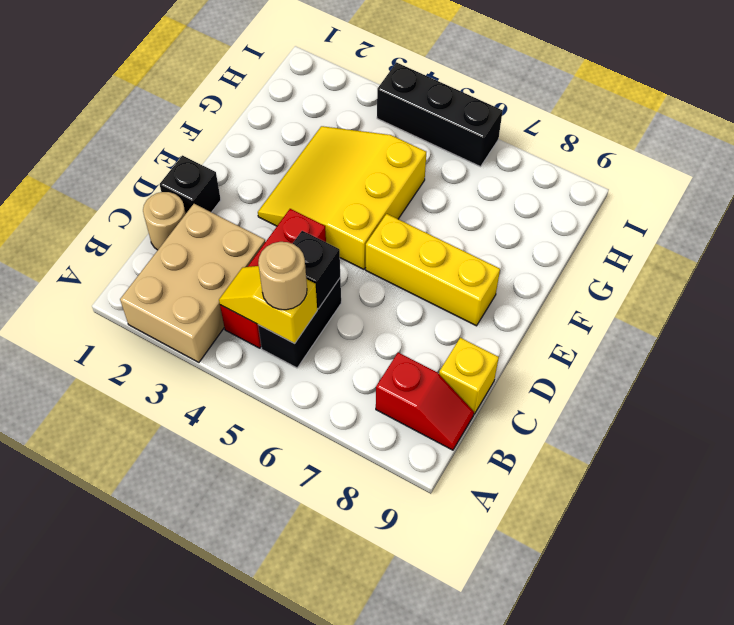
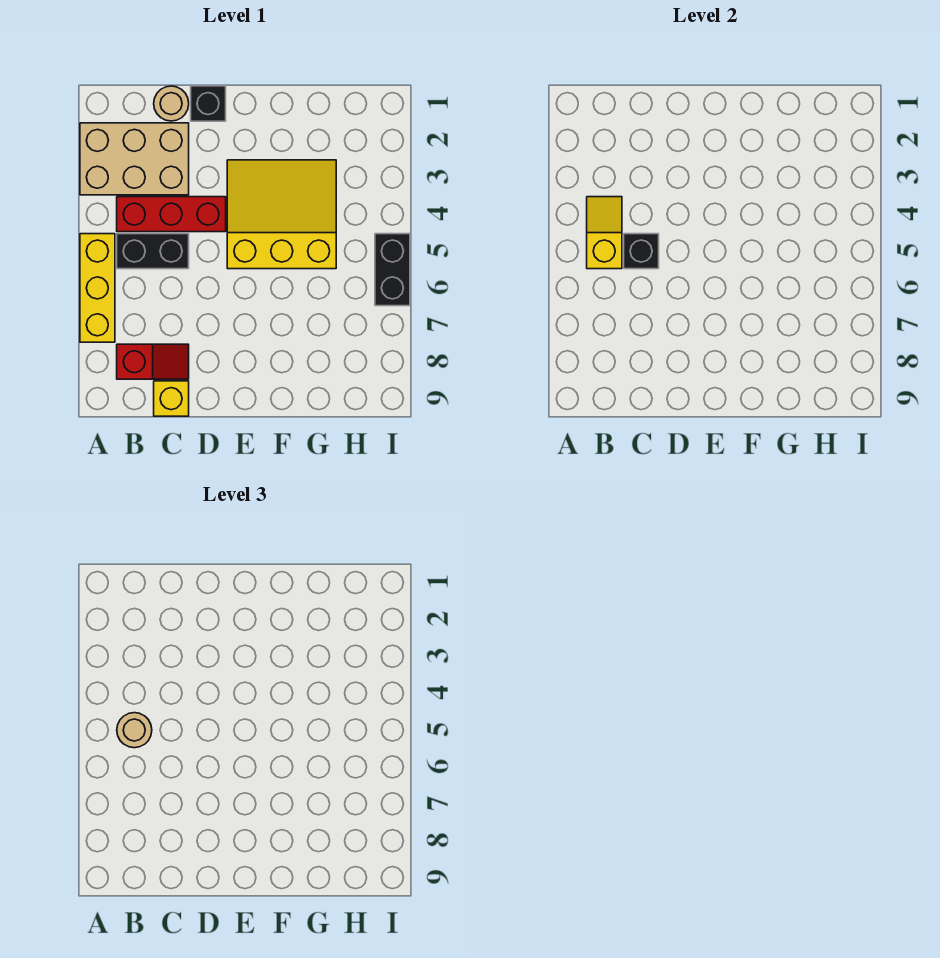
red slope B8:B9 level 1 top 8 -> red slope B8:C8 level 1 top B
yellow brick E6:E8 level 1 -> yellow brick A5:A7 level 1
black brick I4:I6 level 1 -> black brick I5:I6 level 1

